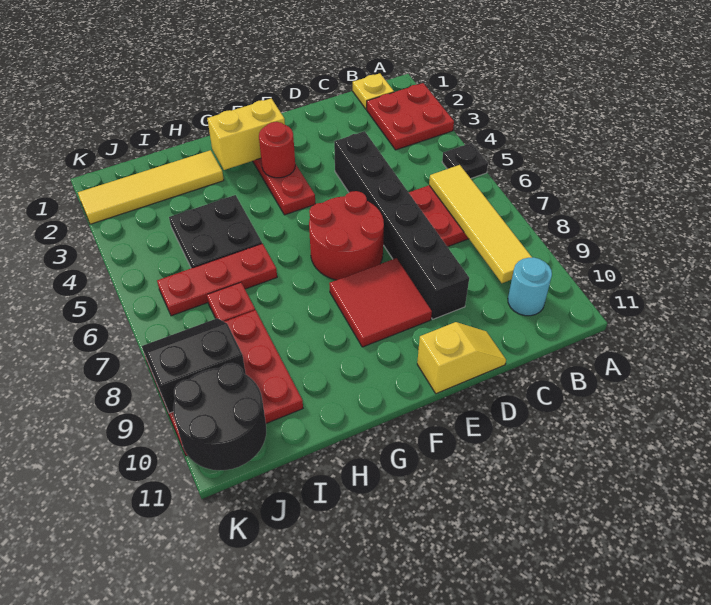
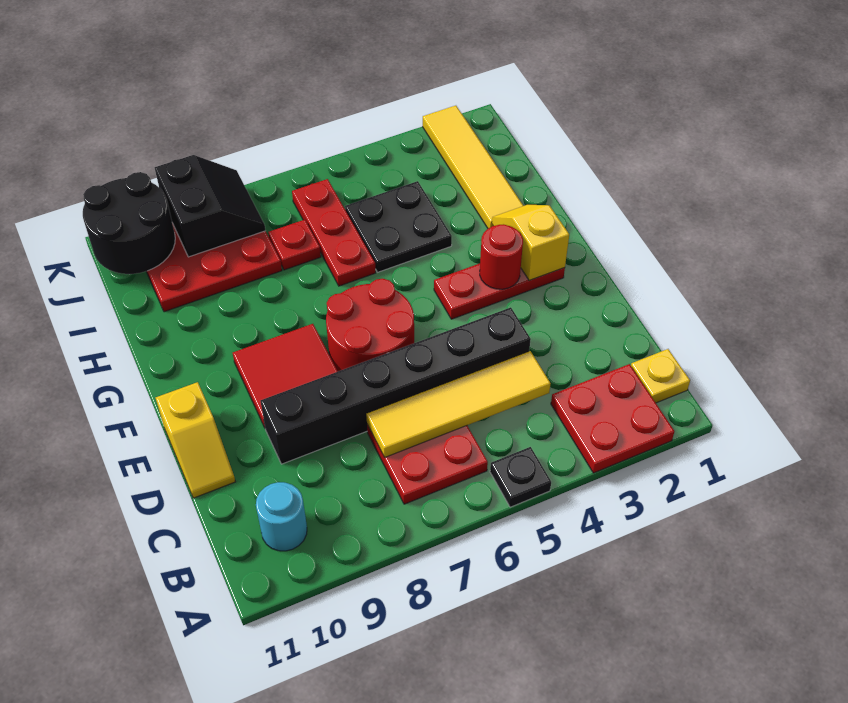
yellow tile B6:B9 level 2 -> yellow tile C4:C7 level 2
yellow brick F2:G2 level 2 -> yellow slope F2:G2 level 2 top F

